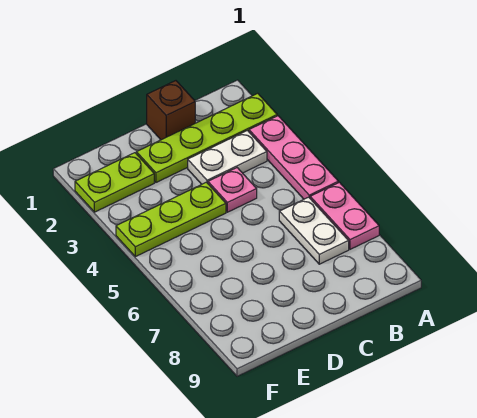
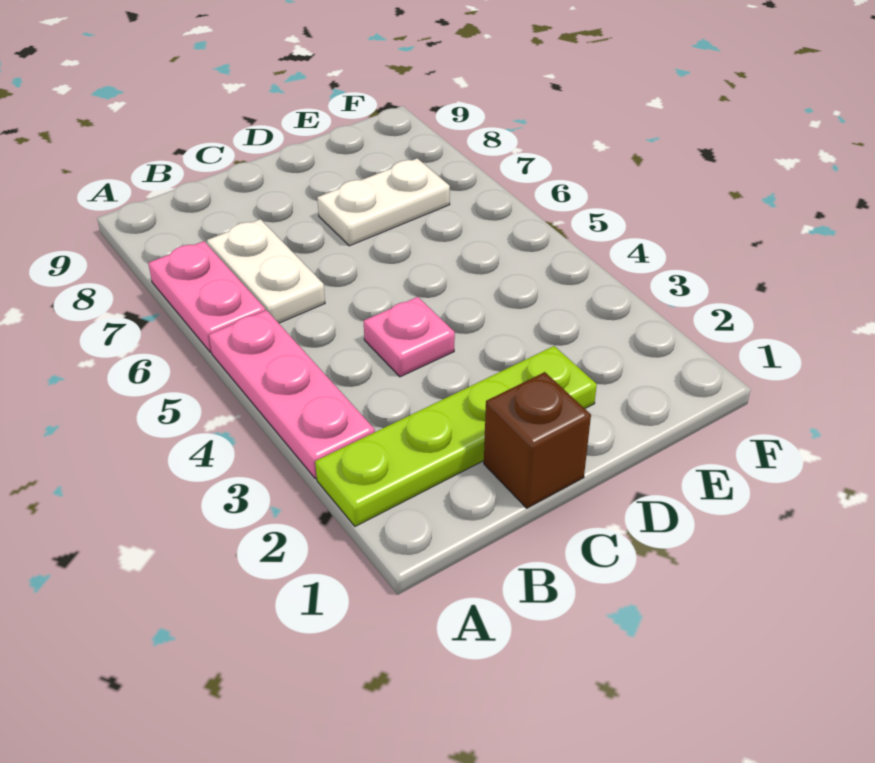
white plate B3:C3 level 1 -> white plate D7:E7 level 1
lime plate D4:F4 level 1 -> none
lime plate E2:F2 level 1 -> none

